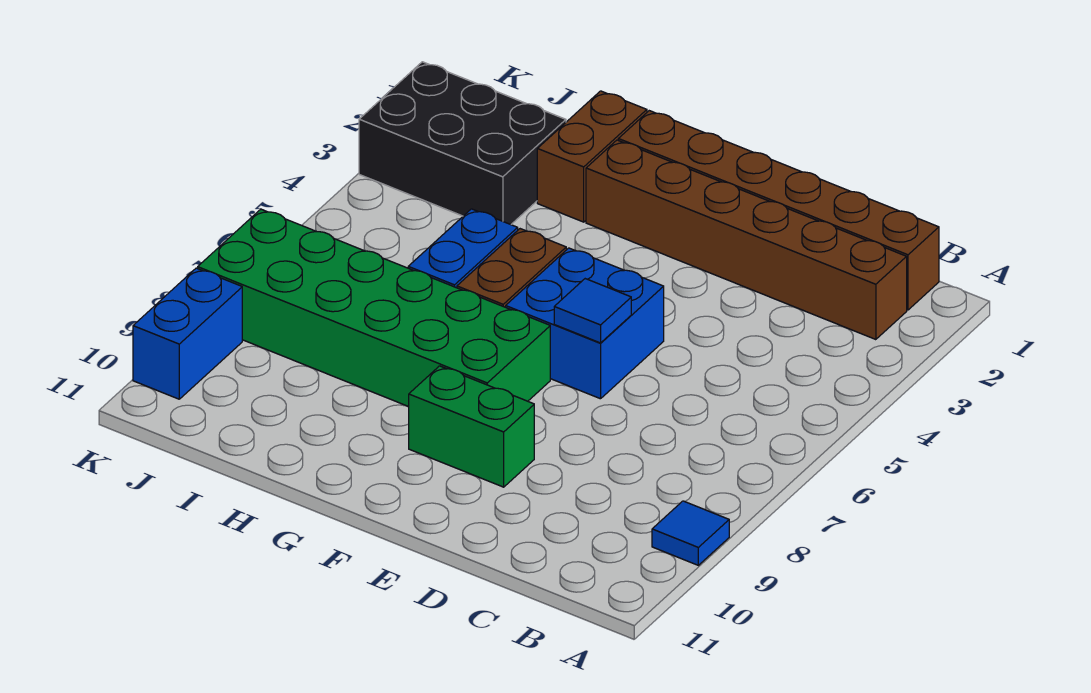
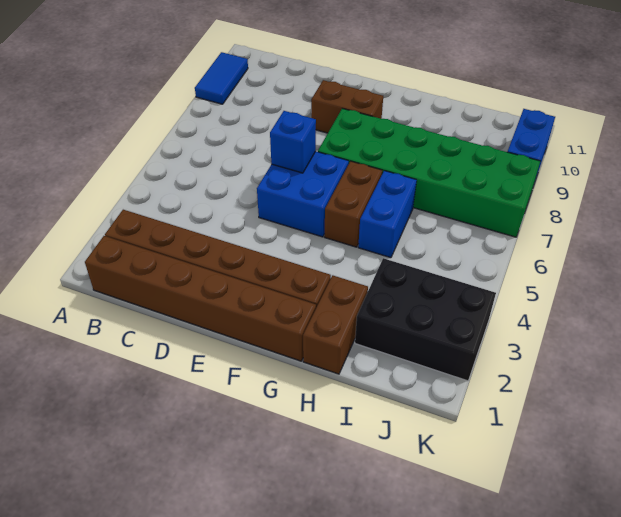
blue tile A9 level 1 -> blue tile A9:A10 level 1
blue tile E6 level 2 -> blue brick E6 level 2
green brick E9:F9 level 1 -> brown brick E9:F9 level 1

